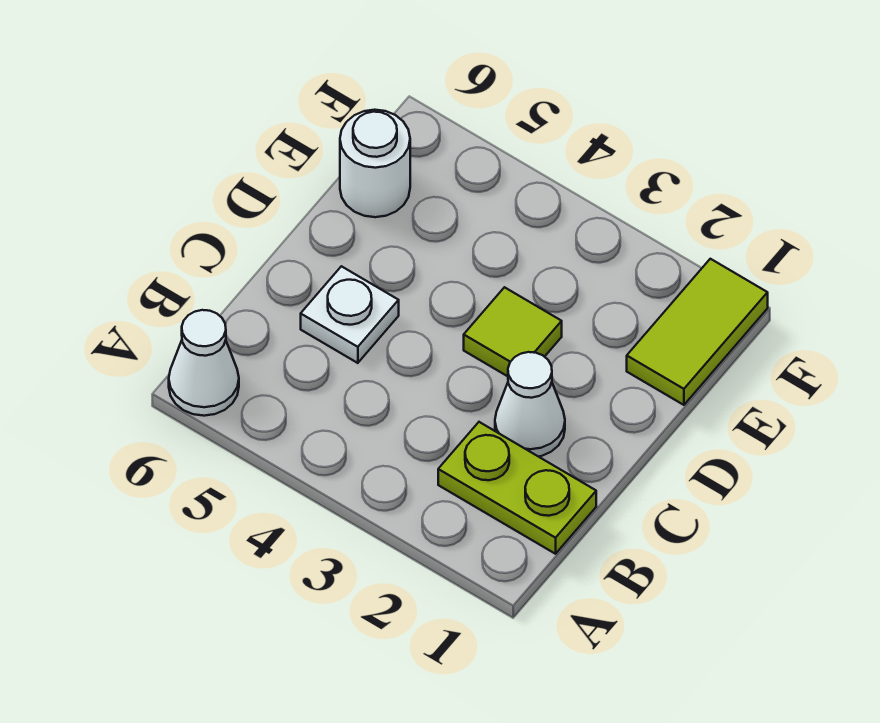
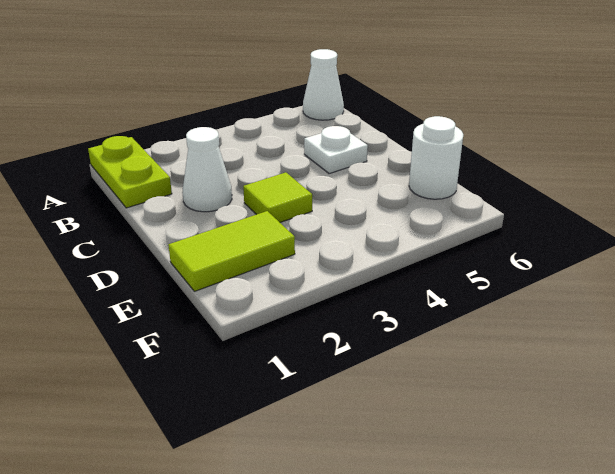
lime plate B1:B2 level 1 -> lime plate A1:B1 level 1
lime tile E1:F1 level 1 -> lime tile E1:E2 level 1

